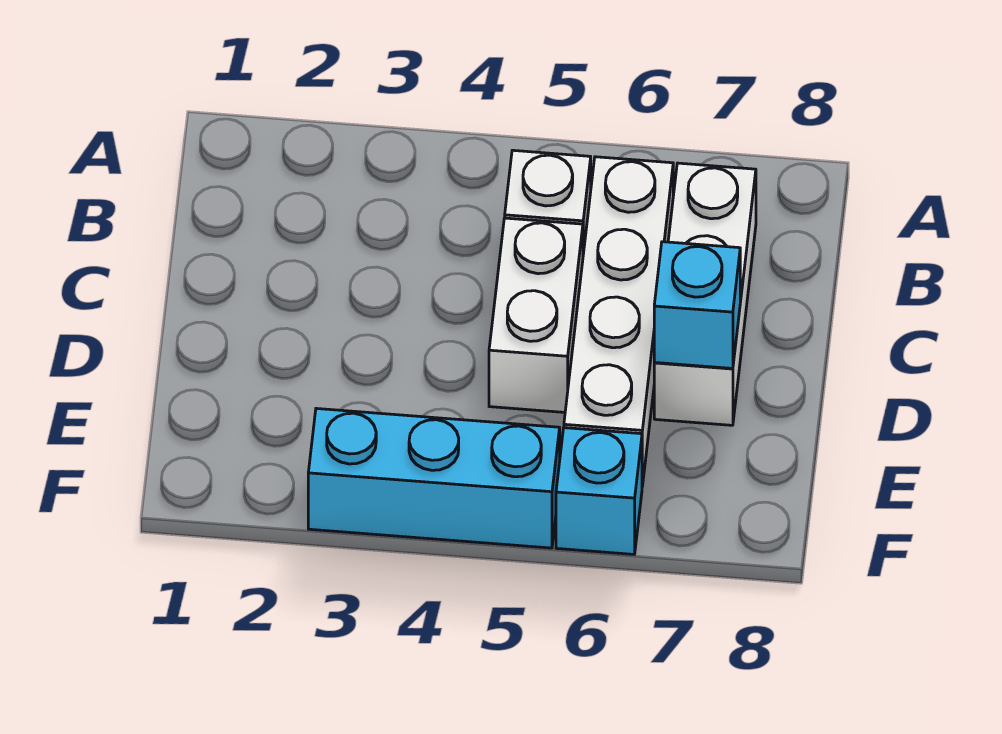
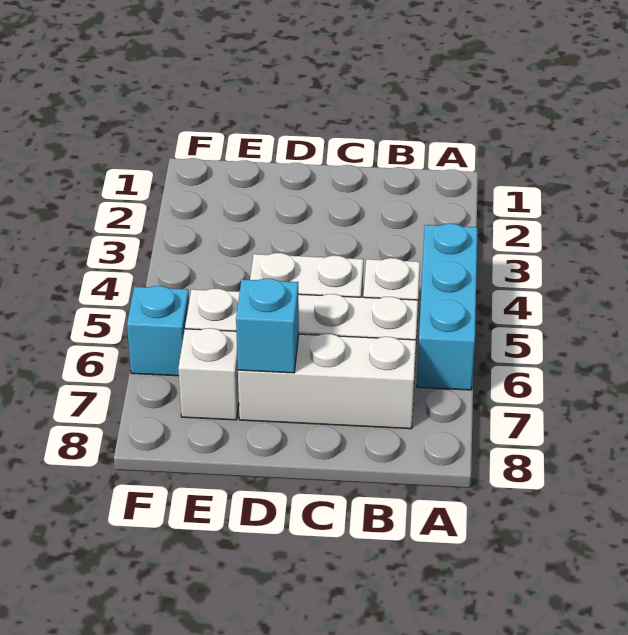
none -> white brick E7 level 1
cyan brick F3:F5 level 1 -> cyan brick A4:A6 level 1

